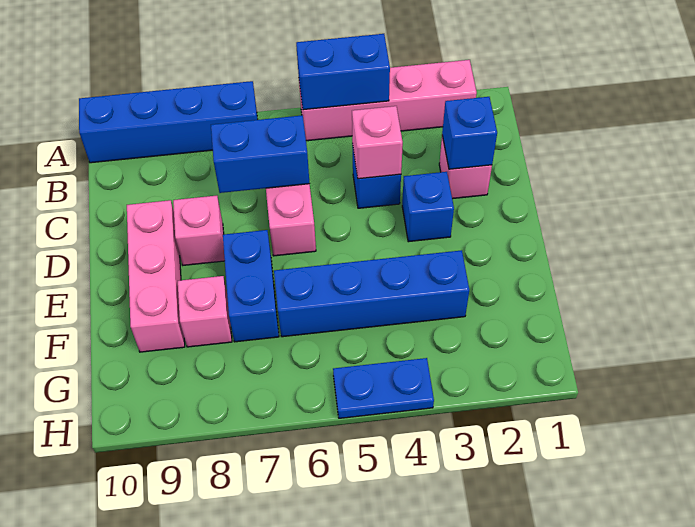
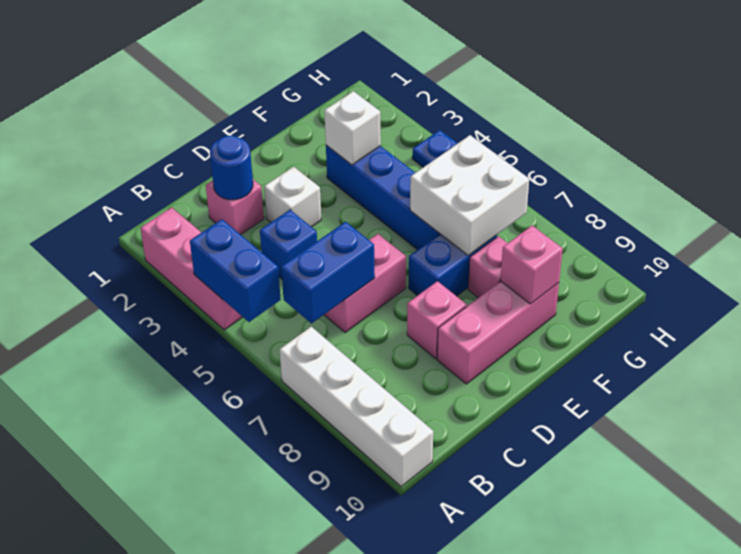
pink brick A2:A5 level 1 -> pink brick A2:A4 level 1
blue brick A7:A10 level 1 -> white brick A7:A10 level 1
blue brick C2 level 2 -> blue round brick C2 level 2
pink brick C4 level 2 -> pink brick F9 level 2
blue brick C6:C7 level 2 -> blue brick B6:C6 level 2
blue brick D3 level 1 -> white brick D3 level 1
none -> white brick F3 level 2
none -> white brick F6:G7 level 2

